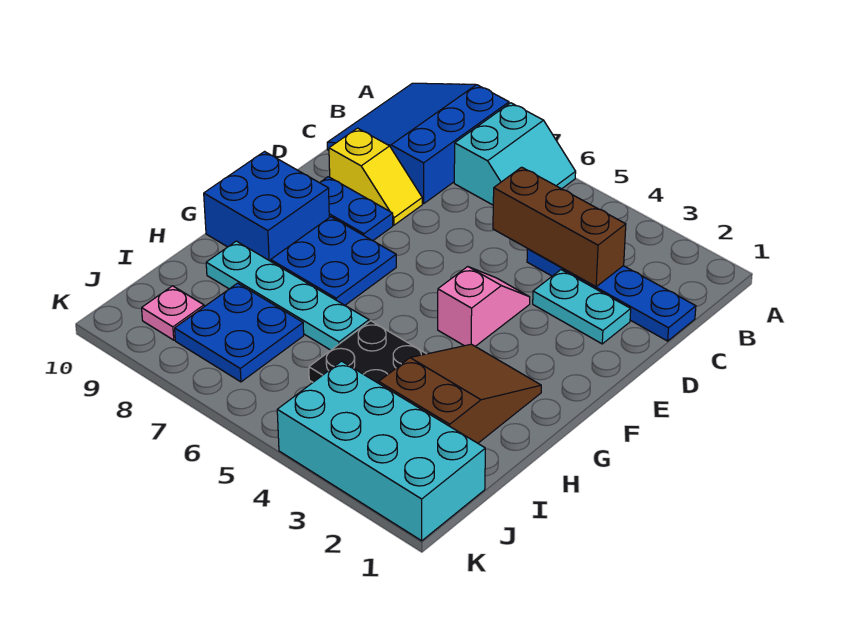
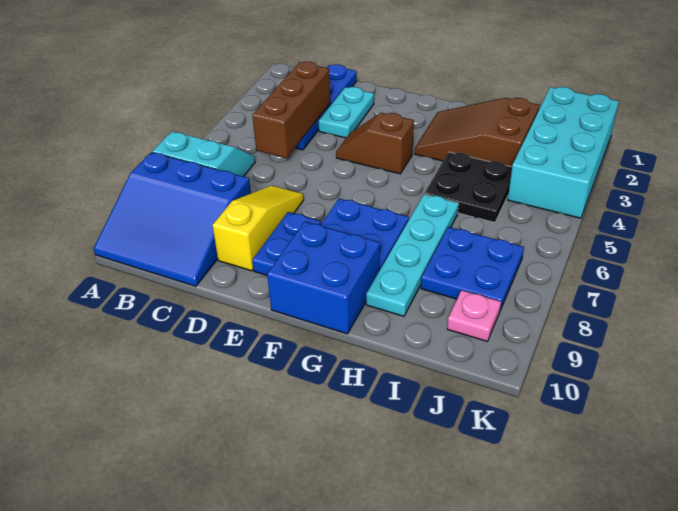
yellow slope D8:D9 level 1 top 9 -> yellow slope D7:D9 level 1 top 9
pink slope E4:F4 level 1 top F -> brown slope E4:F4 level 1 top F

